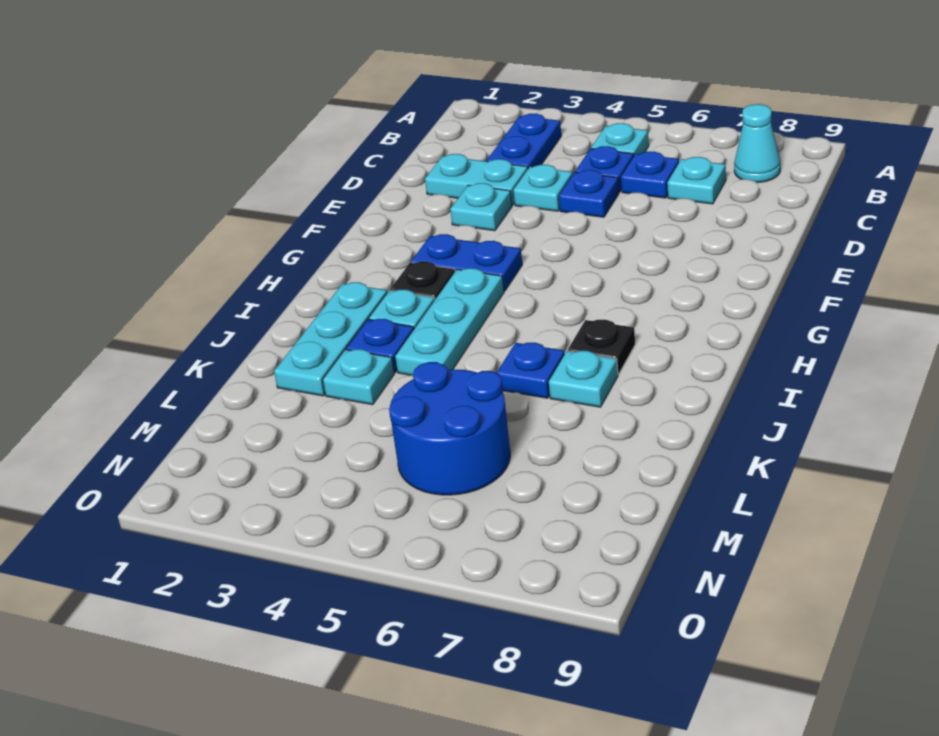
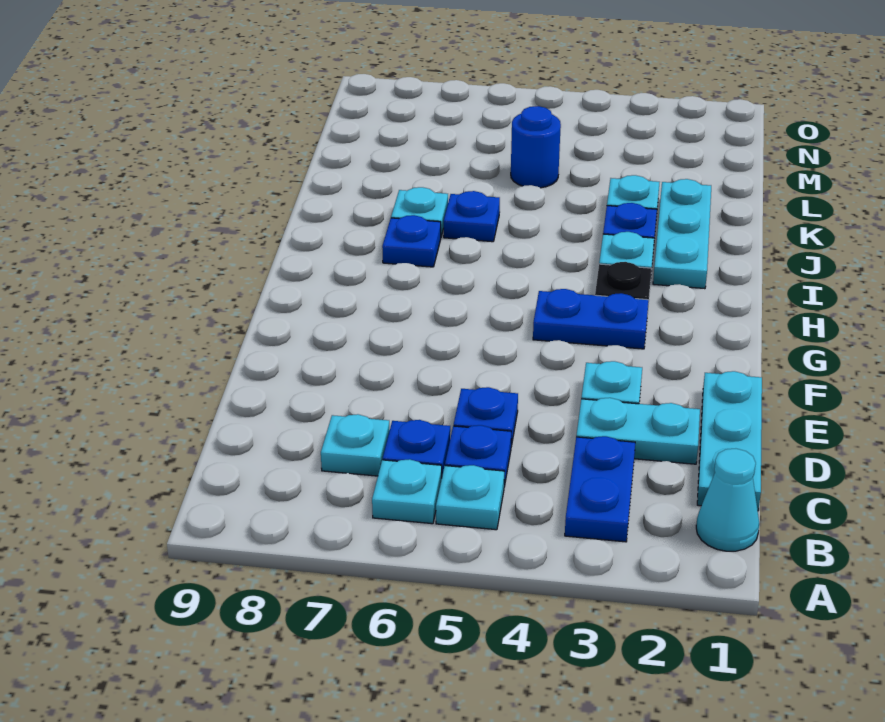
cyan cone B8 level 1 -> cyan cone B1 level 1
cyan plate D4 level 1 -> cyan plate B6 level 1
cyan plate H4:J4 level 1 -> cyan plate C1:E1 level 1
black plate I7 level 1 -> blue plate I7 level 1
blue round brick L5:M6 level 1 -> blue round brick L5 level 1

